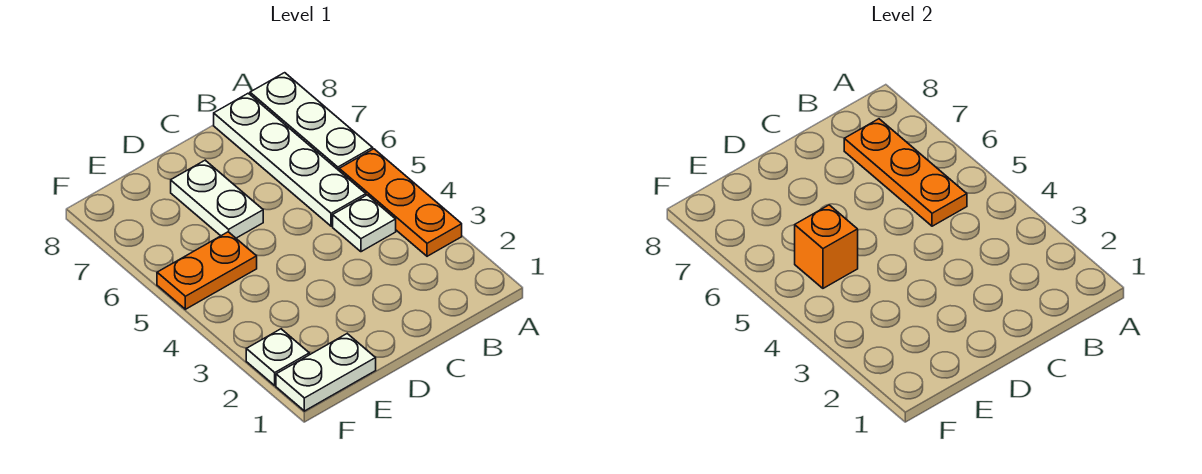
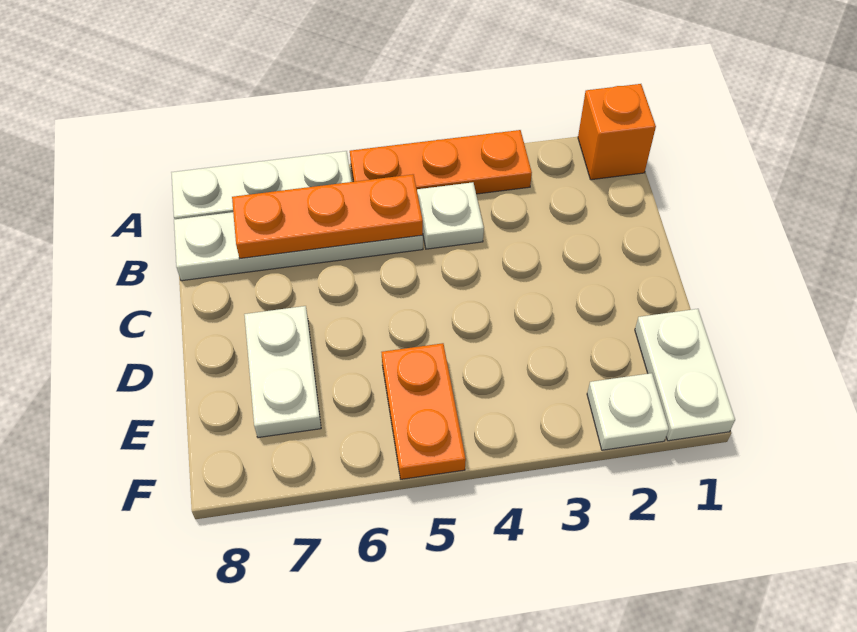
white plate D6:D7 level 1 -> white plate D7:E7 level 1
orange brick E5 level 2 -> orange brick A1 level 1

